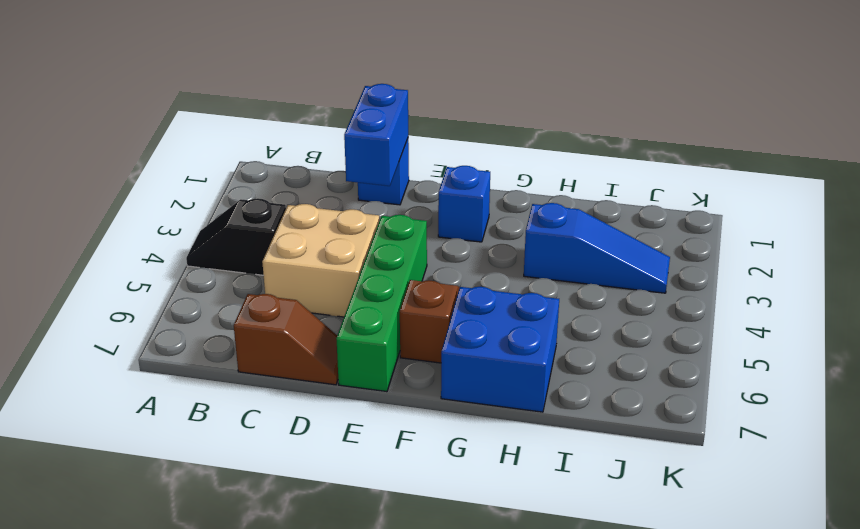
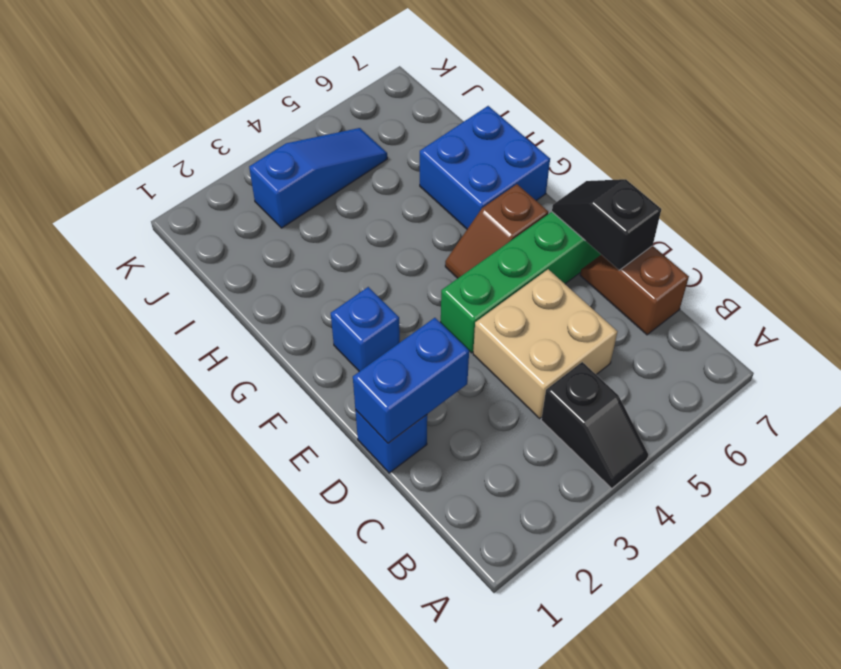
none -> black slope D7:E7 level 2 top D
blue slope H3:J3 level 1 top H -> blue slope J3:J5 level 1 top 3

